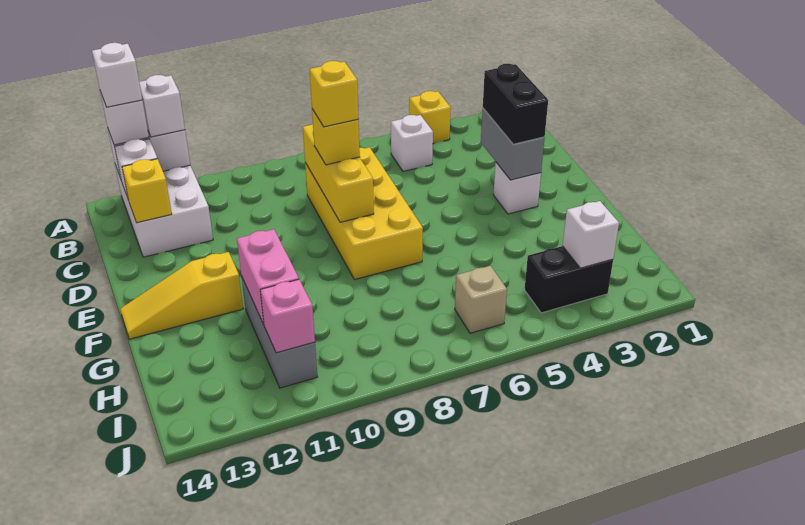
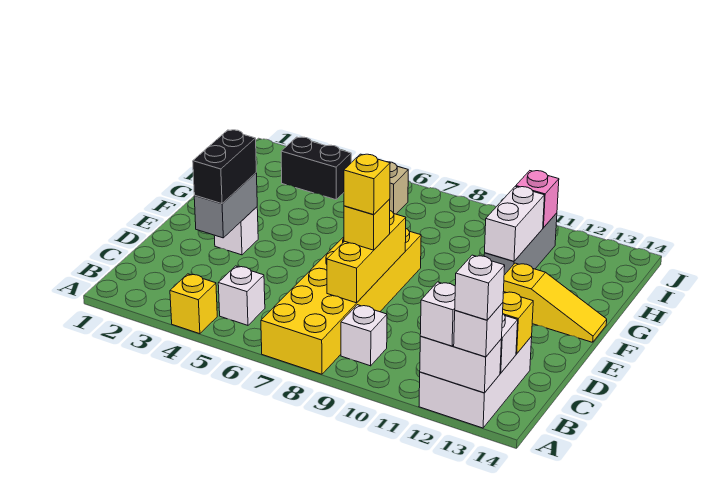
yellow brick C7:F8 level 1 -> yellow brick A7:F8 level 1
pink brick G11:H11 level 2 -> white brick G11:H11 level 2
white brick I3 level 2 -> white brick B9 level 1

